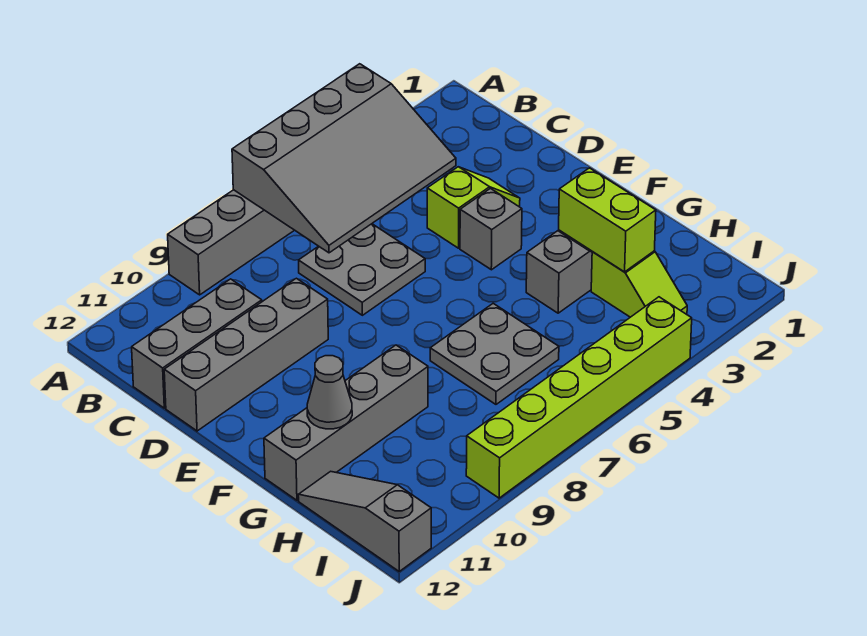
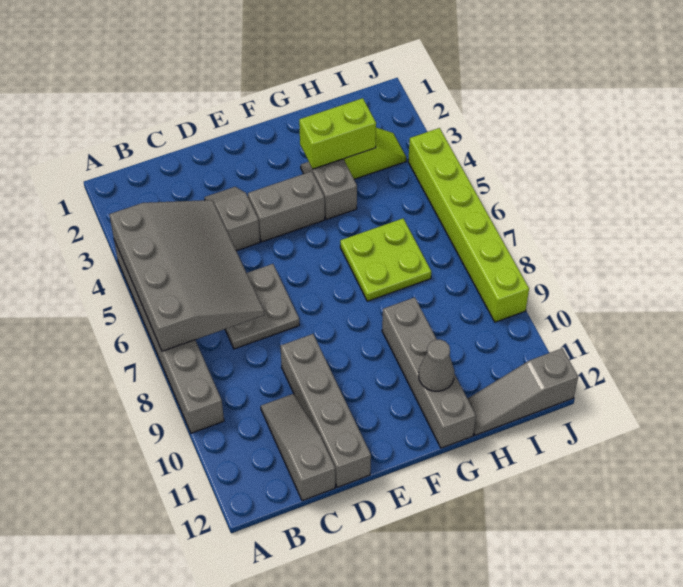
grey brick C10:C12 level 1 -> grey slope C10:C12 level 1 top 12
lime slope D3:D4 level 1 top 4 -> grey slope D3:D4 level 1 top 4
grey brick E4 level 1 -> grey brick E4:F4 level 1
grey plate G6:H7 level 1 -> lime plate G6:H7 level 1

